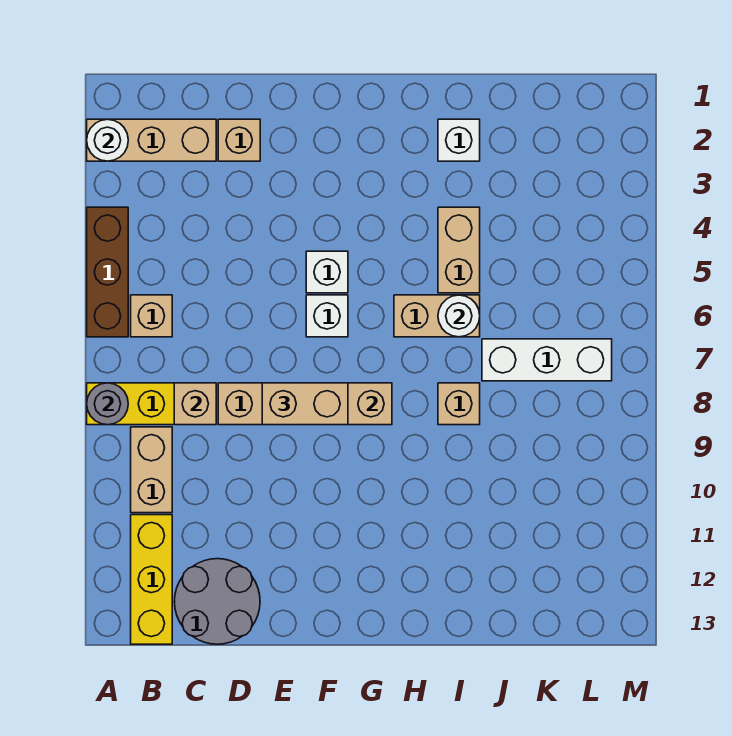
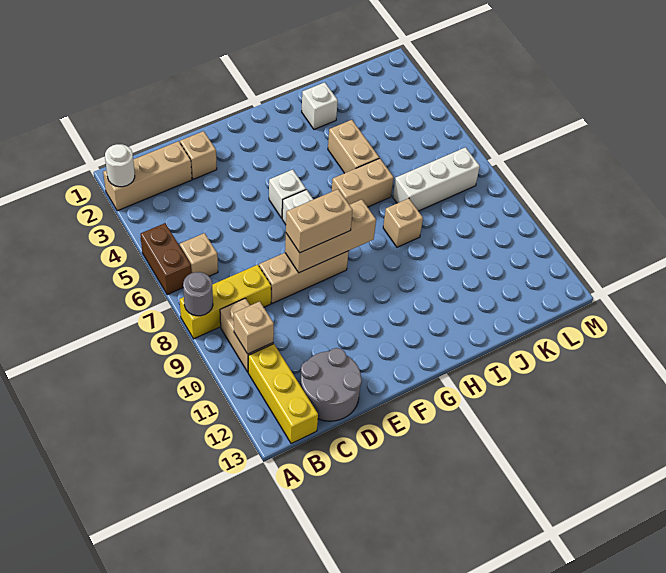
brown brick A4:A6 level 1 -> brown brick A5:A6 level 1
tan brick C8 level 2 -> tan brick B10 level 2
white round brick I6 level 2 -> none

